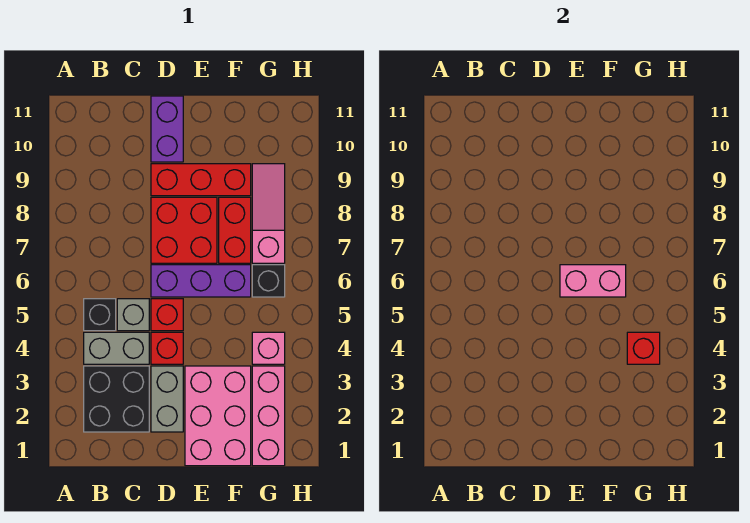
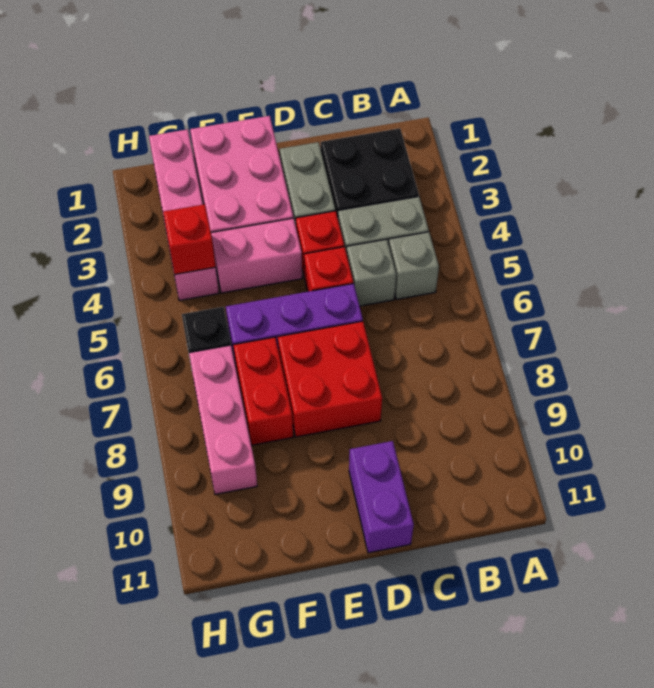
black brick B5 level 1 -> grey brick B5 level 1
red brick D9:F9 level 1 -> none
pink brick E6:F6 level 2 -> pink brick E4:F4 level 1
pink slope G7:G9 level 1 top 7 -> pink brick G7:G9 level 1

